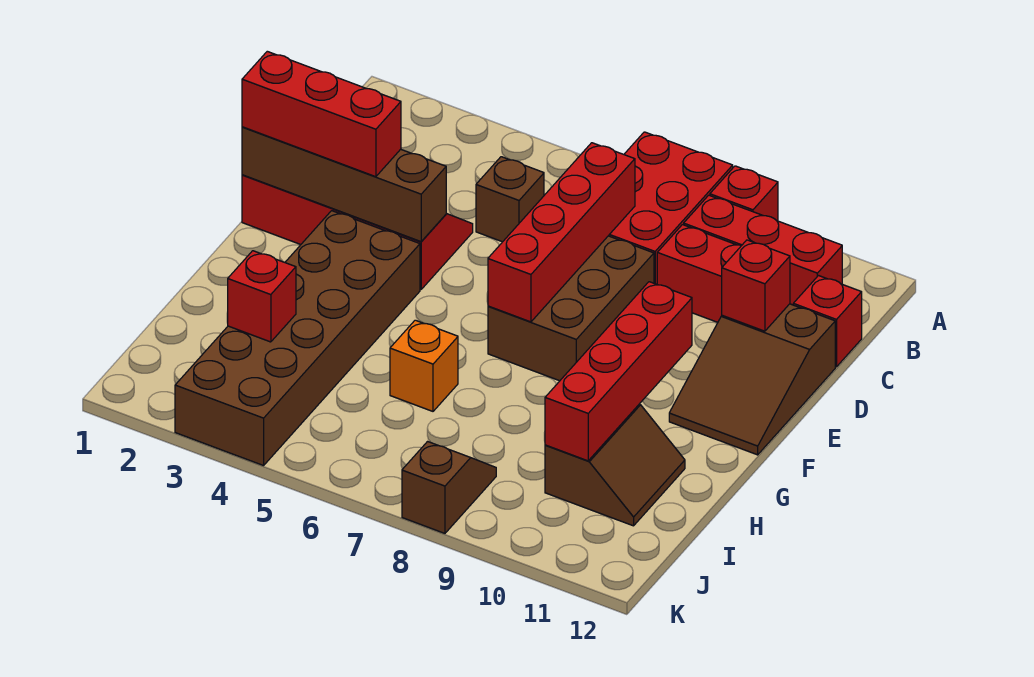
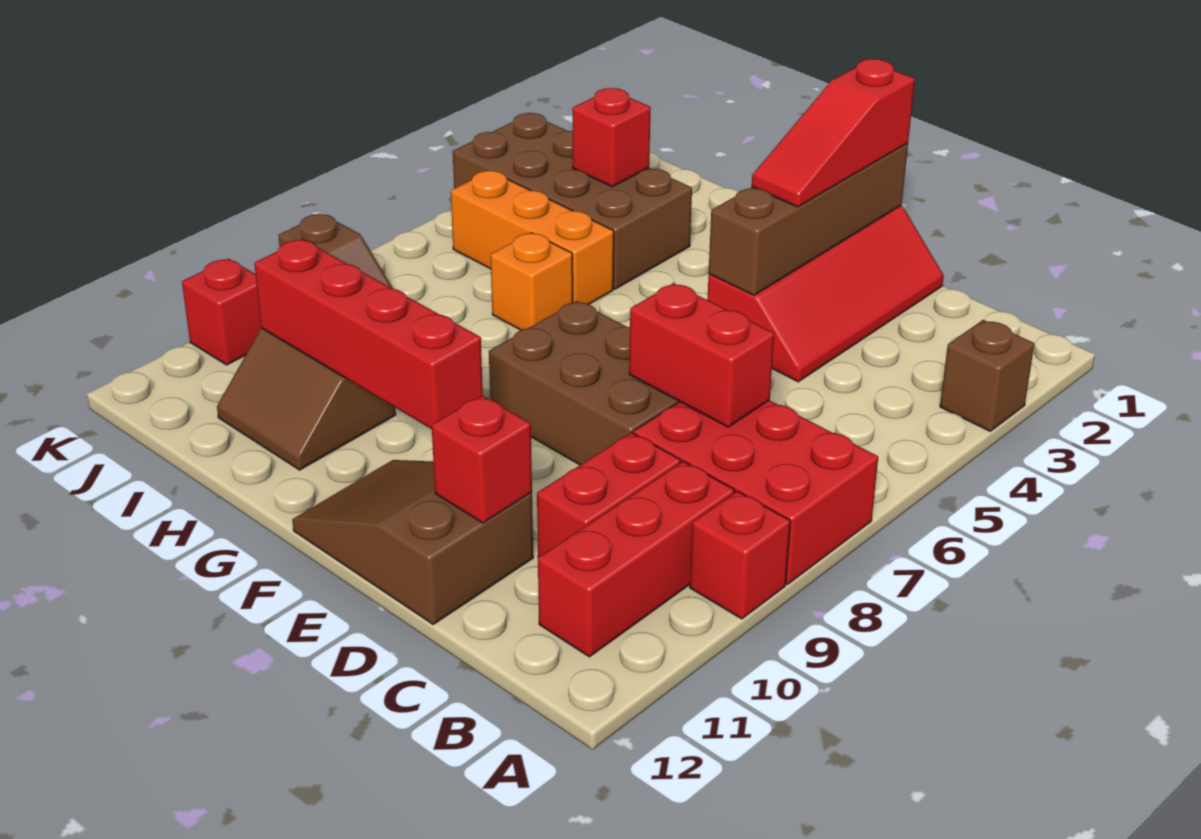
brown brick C5 level 1 -> brown brick A3 level 1
red brick C7:F7 level 2 -> red brick C7:D7 level 2
red brick C12 level 1 -> red brick K10 level 1
red brick E1:E3 level 3 -> red slope E1:E3 level 3 top 1
brown brick F3:K4 level 1 -> brown brick H3:K4 level 1
none -> orange brick H5:J5 level 1

